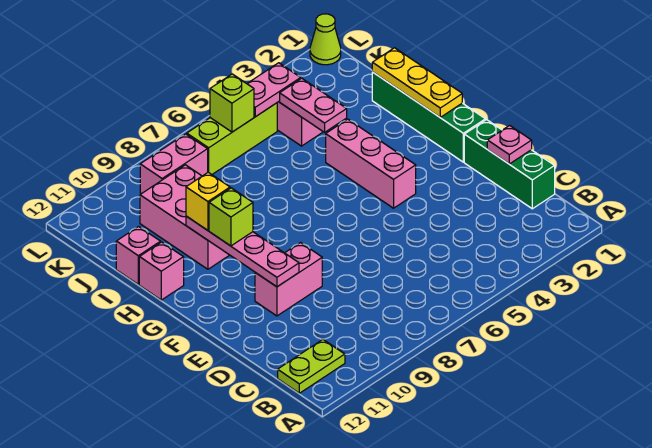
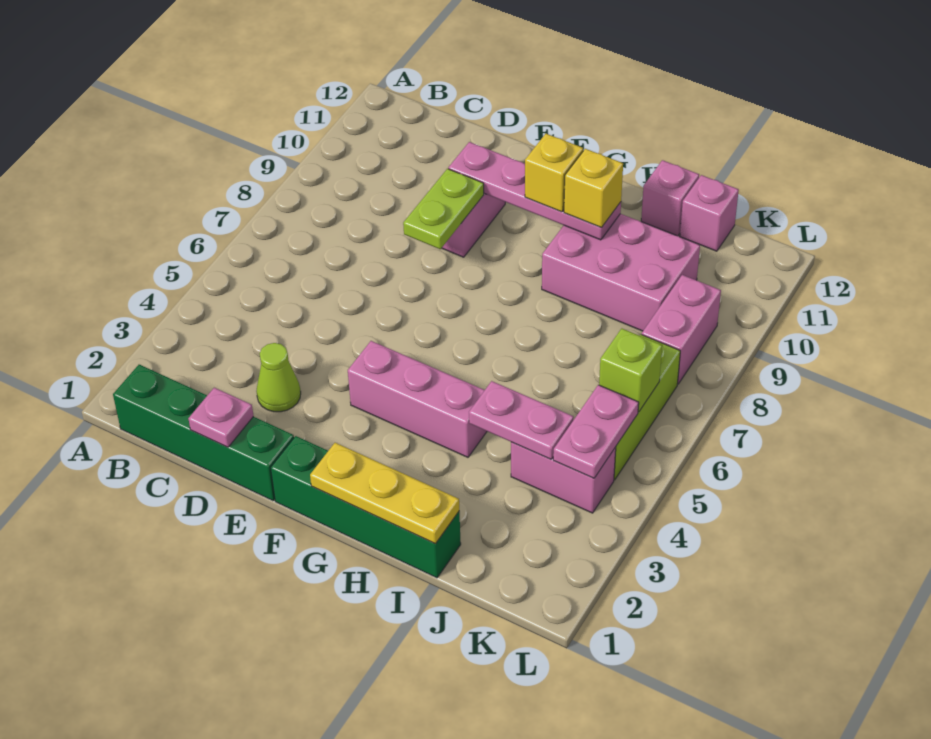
lime plate B11:B12 level 1 -> lime plate E8:E9 level 2
green brick C1:E1 level 1 -> green brick B1:E1 level 1
lime brick G10 level 3 -> yellow brick G10 level 3
pink brick H12 level 1 -> pink brick J12 level 1
lime cone L1 level 1 -> lime cone D3 level 1

